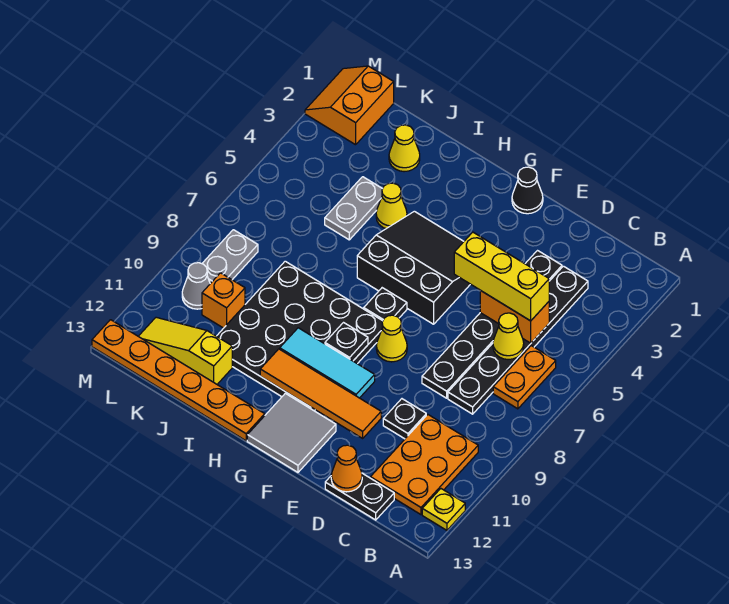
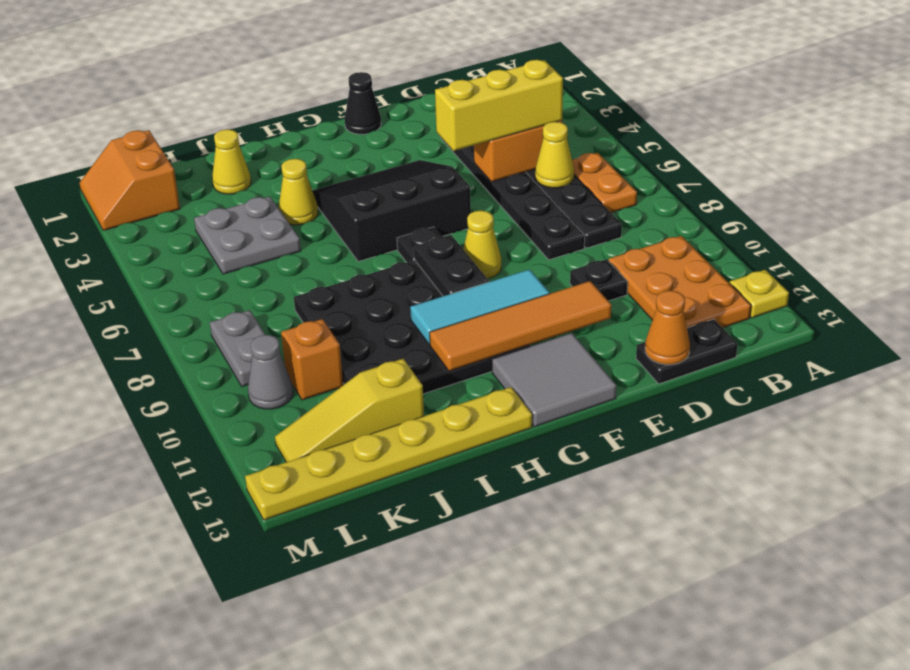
black plate G9 level 2 -> black plate G8:G9 level 2
orange plate H13:M13 level 1 -> yellow plate H13:M13 level 1
grey plate J4:J5 level 1 -> grey plate J4:K5 level 1

